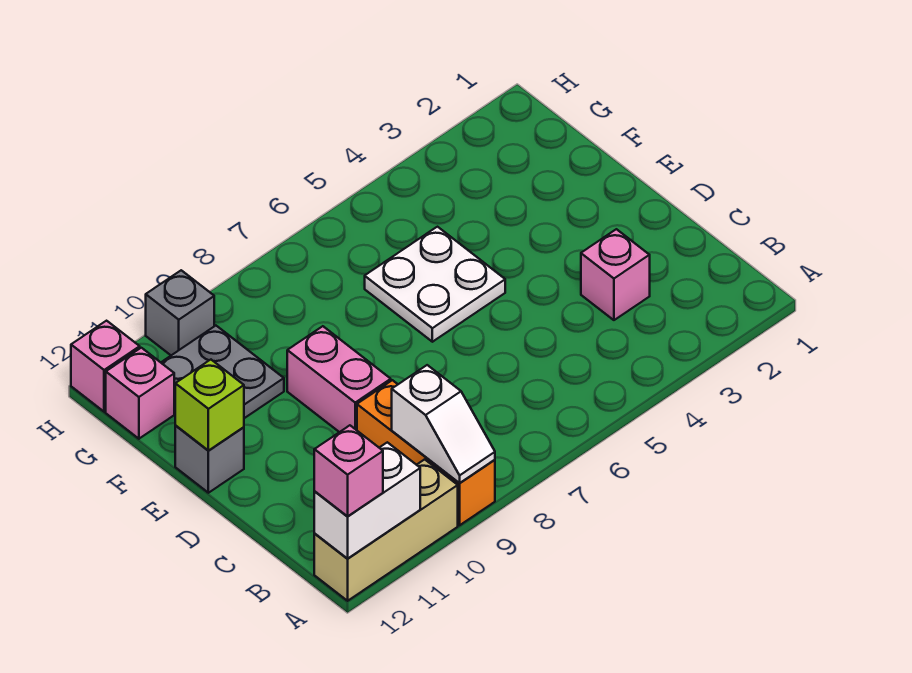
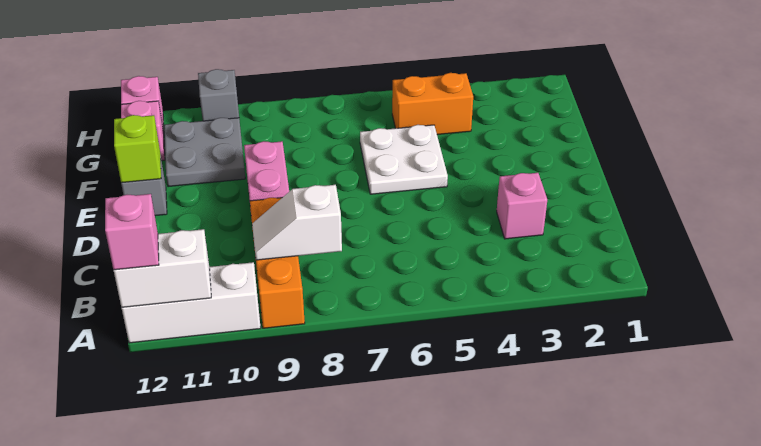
white slope A9:B9 level 2 top B -> white slope B8:B9 level 2 top 8
tan brick A10:A12 level 1 -> white brick A10:A12 level 1
none -> orange brick G4:G5 level 1

